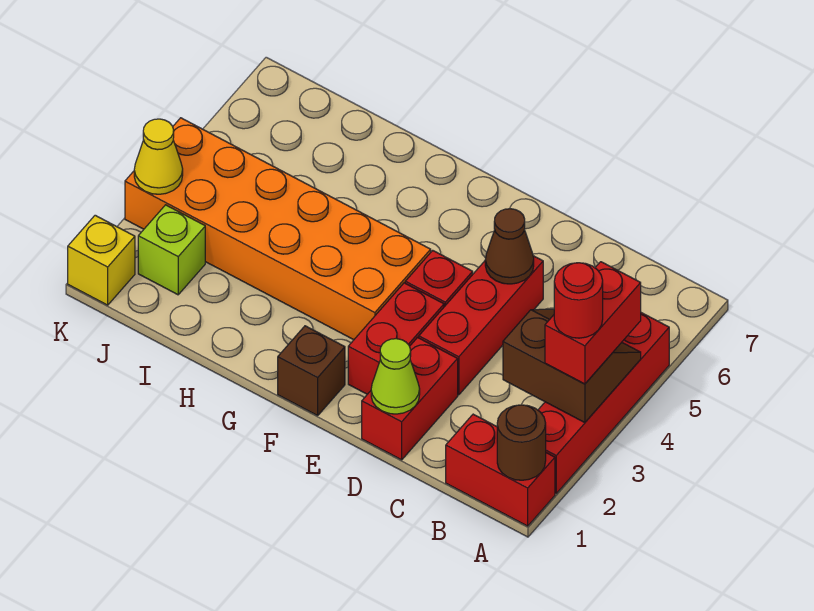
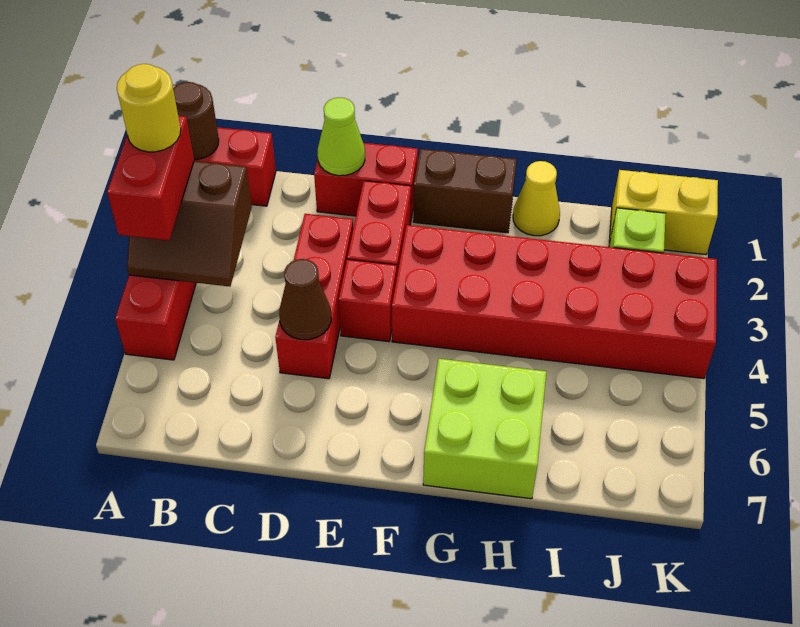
red round brick A3 level 4 -> yellow round brick A3 level 4
red brick D1:D2 level 1 -> red brick D1:E1 level 1
brown brick F1 level 1 -> brown brick F1:G1 level 1
orange brick F3:K4 level 1 -> red brick F3:K4 level 1
none -> lime brick G6:H7 level 1
yellow brick K1 level 1 -> yellow brick J1:K1 level 1
yellow cone K3 level 2 -> yellow cone H1 level 1

